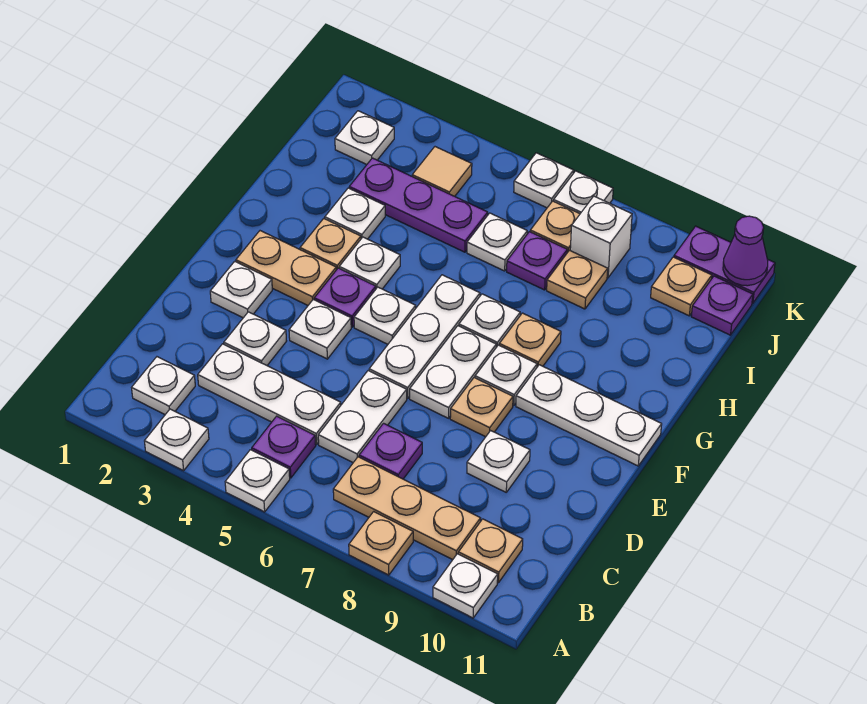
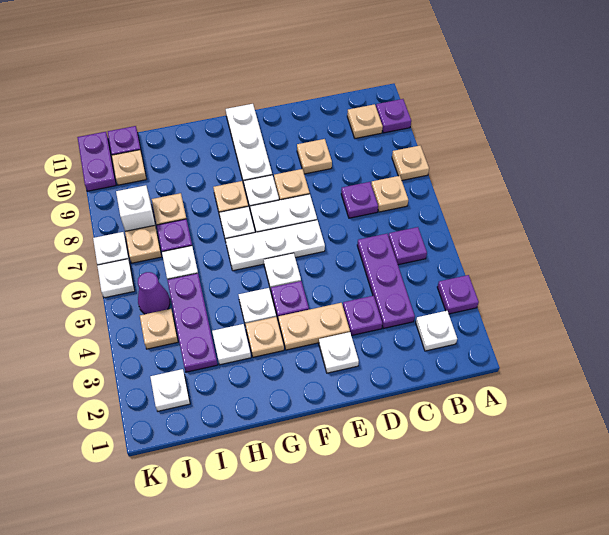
white plate A3 level 1 -> purple plate A3 level 1
white plate A5 level 1 -> none
white plate A10 level 1 -> purple plate A10 level 1
tan plate B7:B9 level 1 -> tan plate B7 level 1
white plate C3:C5 level 1 -> purple plate C3:C5 level 1
white plate C6:D6 level 1 -> none
white plate D3 level 1 -> purple plate D3 level 1
white plate D9 level 1 -> tan plate D9 level 1
white plate E4 level 1 -> none
tan plate F2:F3 level 1 -> tan plate E3:F3 level 1
tan tile J4 level 1 -> tan plate J4 level 1
purple cone K11 level 2 -> purple cone J5 level 1

